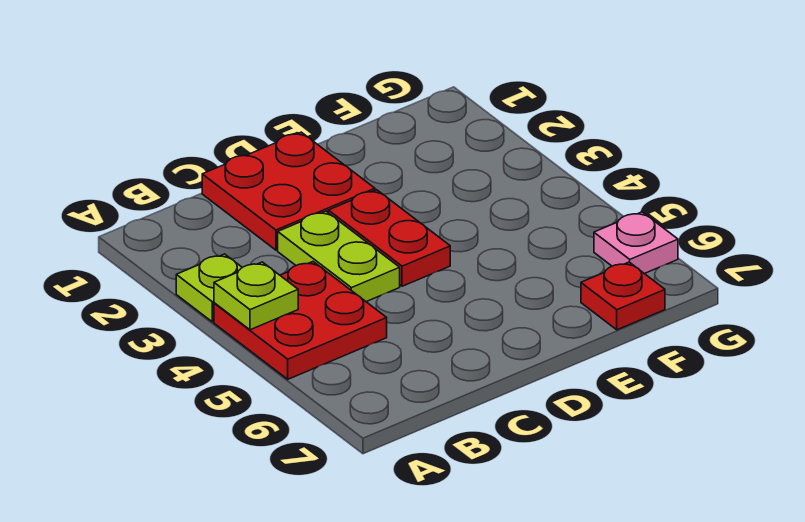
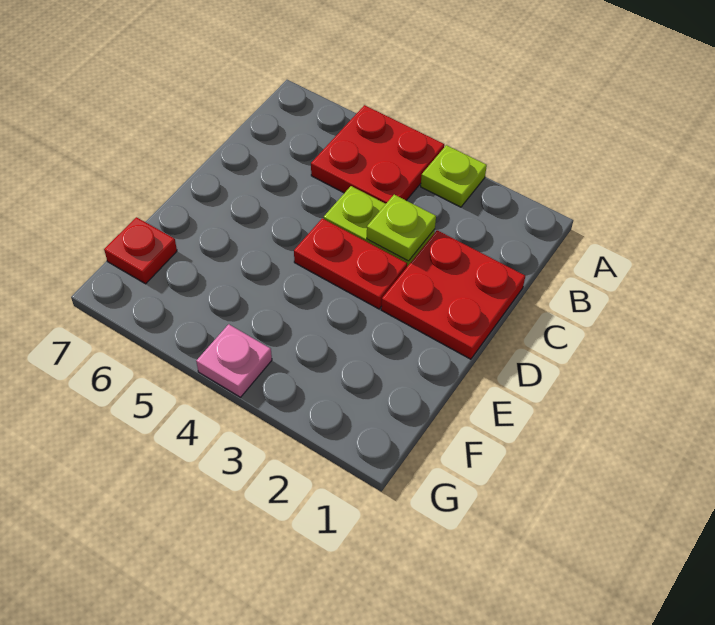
lime plate A4 level 2 -> lime plate C3 level 2
pink plate G6 level 1 -> pink plate G4 level 1

